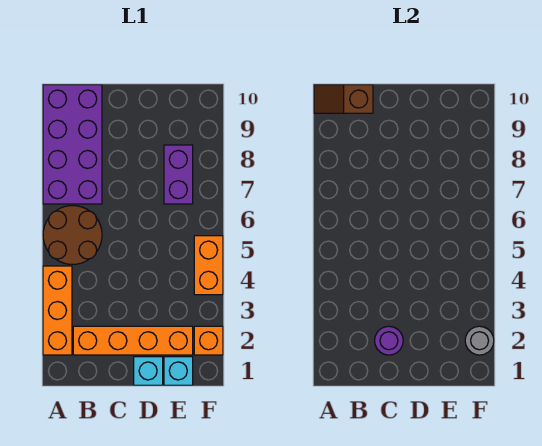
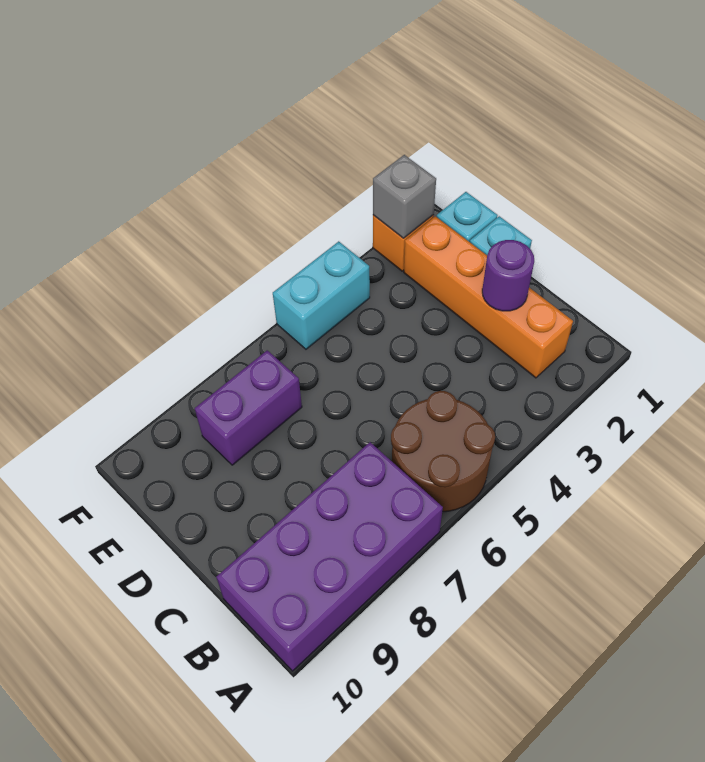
orange brick A2:A4 level 1 -> none
brown slope A10:B10 level 2 top B -> none
grey round brick F2 level 2 -> grey brick F2 level 2
orange brick F4:F5 level 1 -> cyan brick F4:F5 level 1

